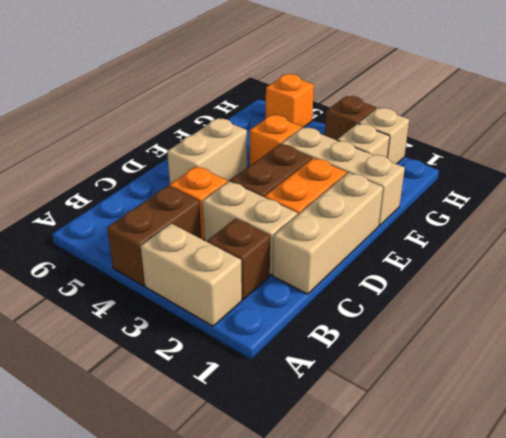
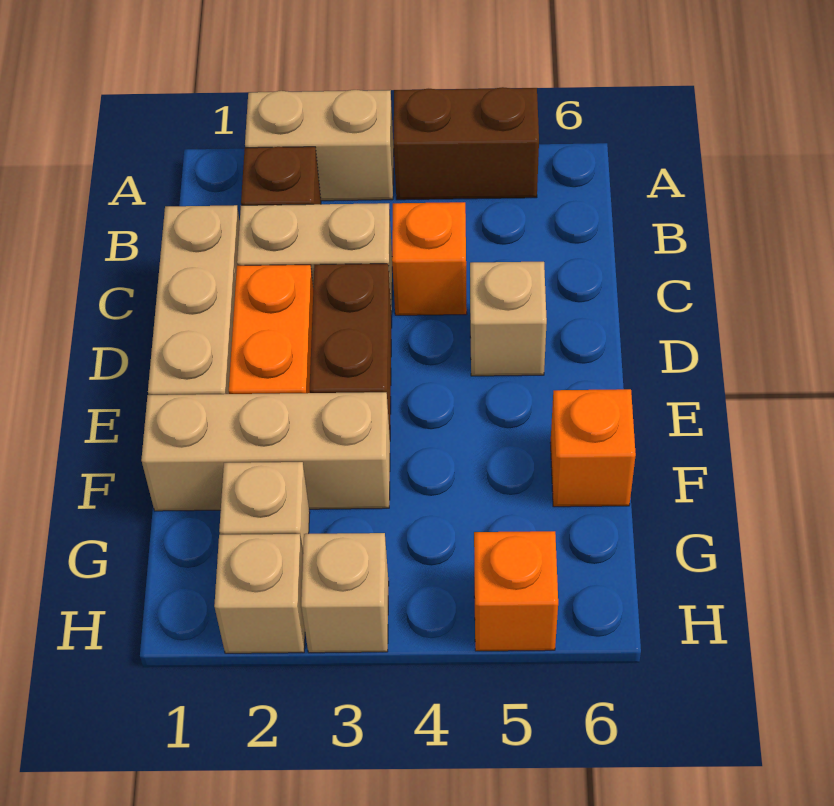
brown brick A4:B4 level 1 -> brown brick A4:A5 level 1
tan brick D5:E5 level 1 -> tan brick D5 level 1
orange brick F4 level 1 -> orange brick F6 level 1
brown brick H3 level 1 -> tan brick H3 level 1

